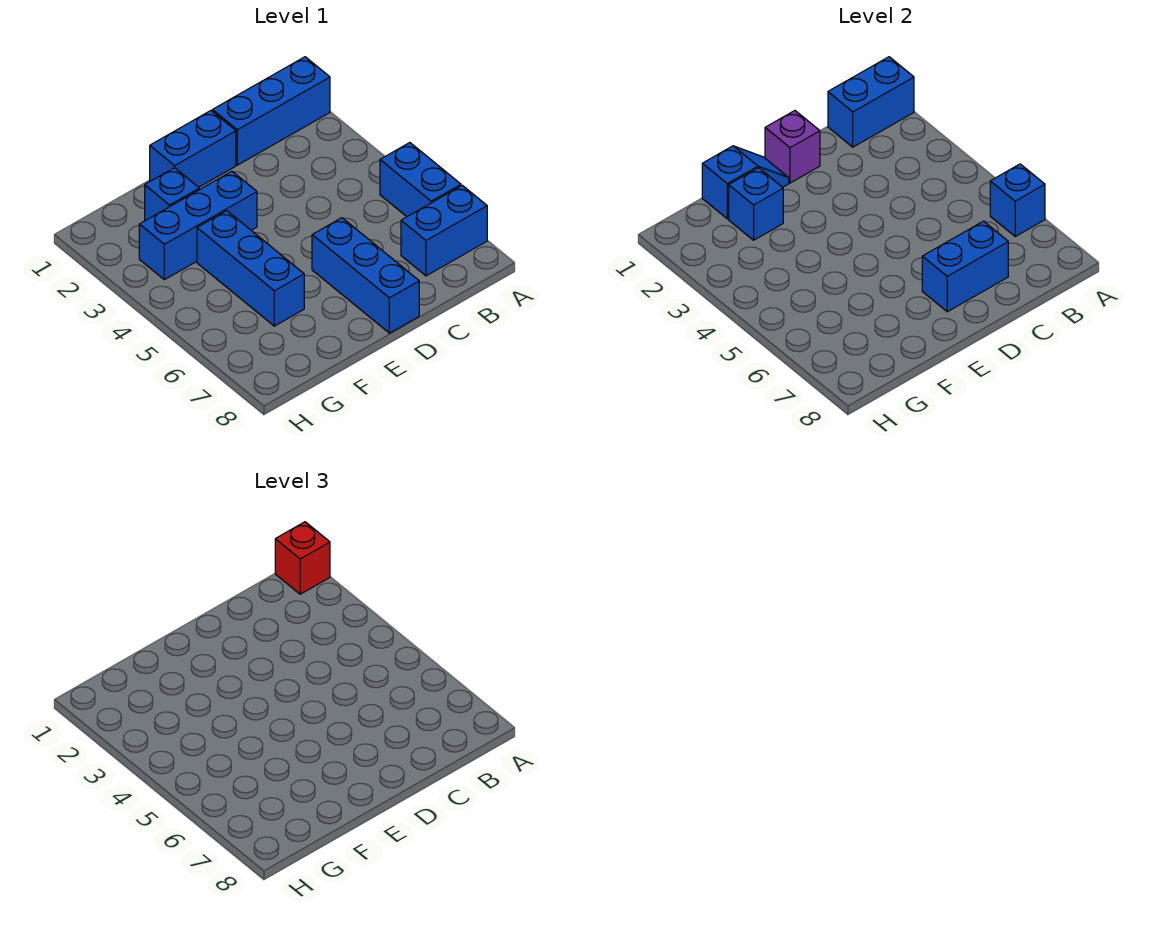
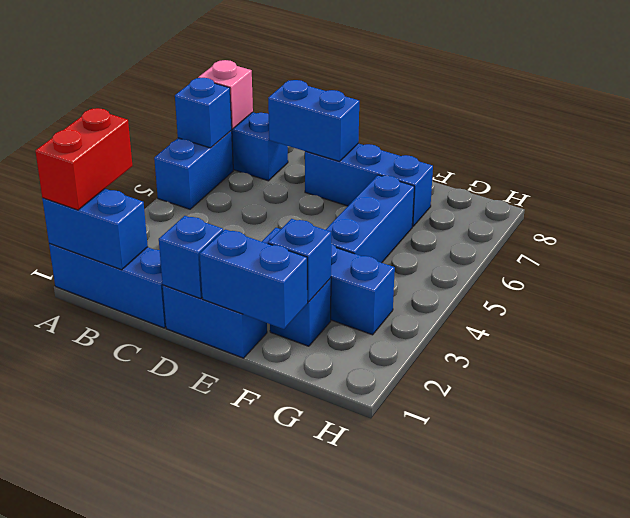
red brick A1 level 3 -> red brick A1:A2 level 3
none -> pink brick A7 level 2
purple brick D1 level 2 -> blue brick D1 level 2
blue brick D6:D8 level 1 -> blue brick D7:F7 level 1
blue slope E1:F1 level 2 top F -> blue brick E1:F1 level 2

